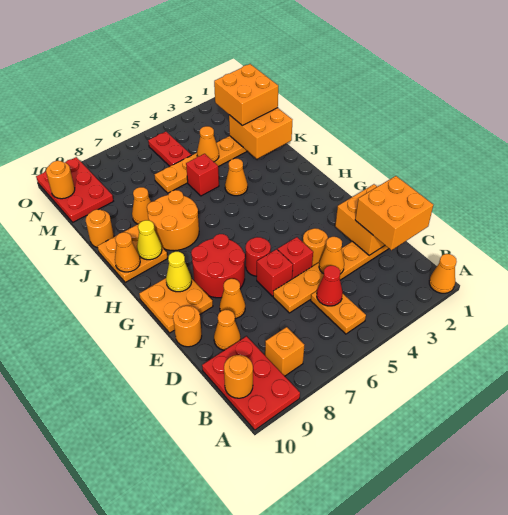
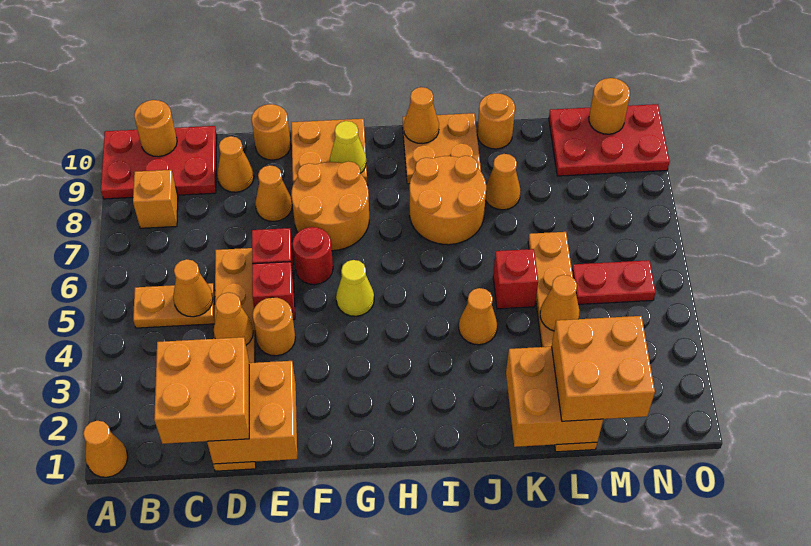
red cone C5 level 2 -> orange cone C5 level 2
red round brick F7:G8 level 1 -> orange round brick F7:G8 level 1
yellow cone I9 level 2 -> yellow cone G5 level 1

